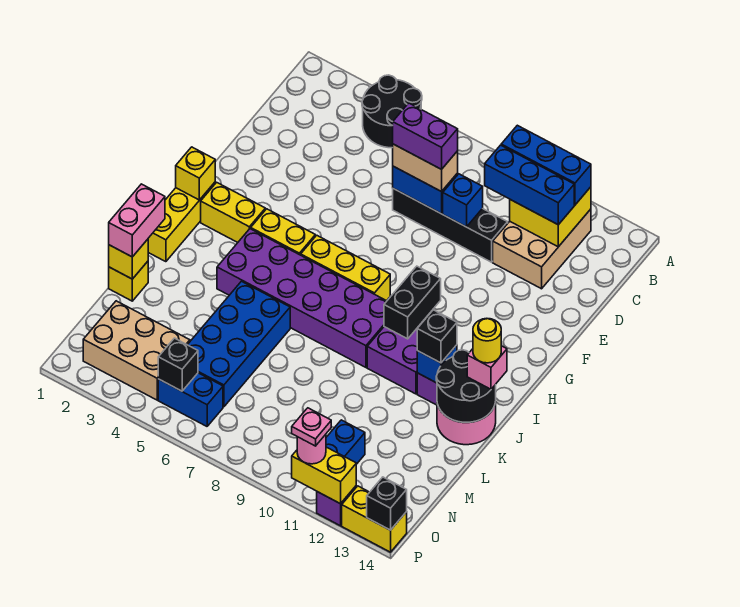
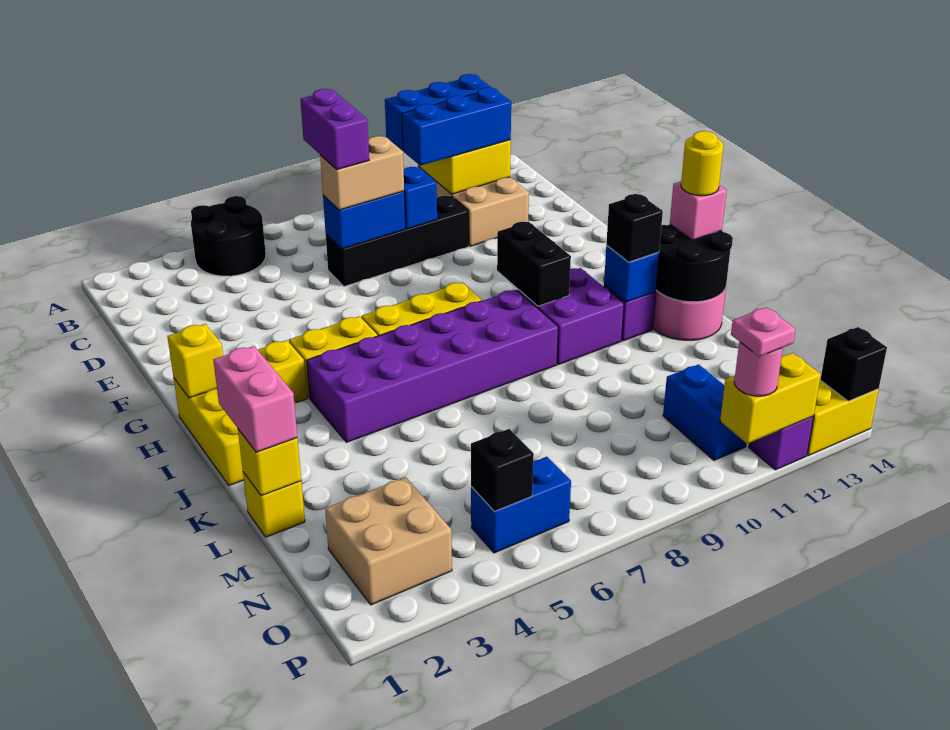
purple brick D7:D8 level 4 -> purple brick C7:D7 level 4
blue brick K5:N6 level 1 -> none
tan brick N2:O4 level 1 -> tan brick N2:O3 level 1

